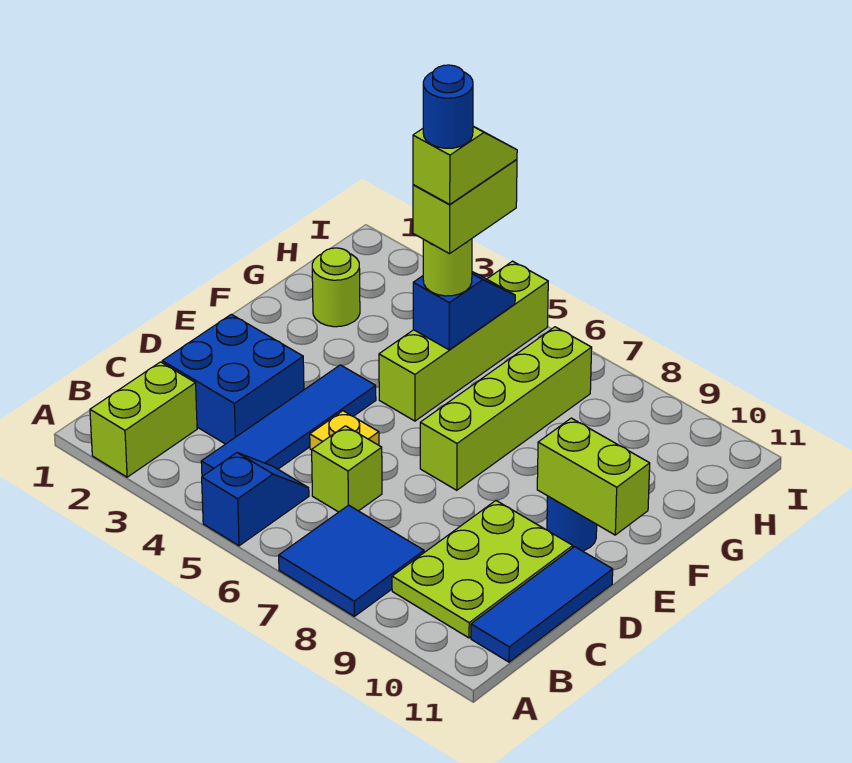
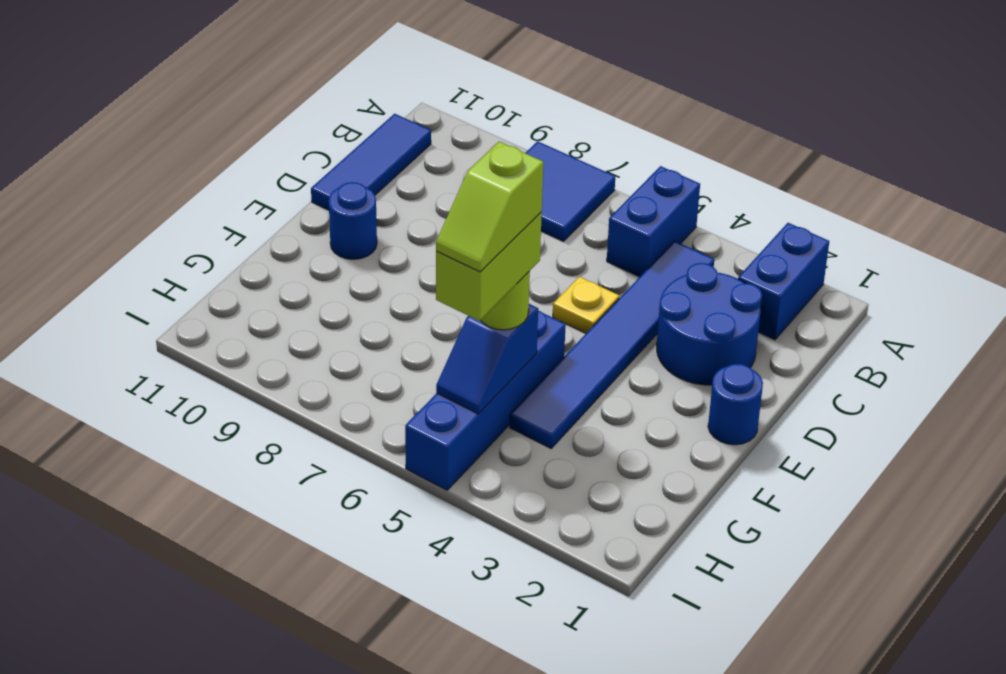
lime brick A2:B2 level 1 -> blue brick A2:B2 level 1
blue slope A5:B5 level 1 top A -> blue brick A5:B5 level 1
blue tile B4:E4 level 1 -> blue tile B4:G4 level 1
lime plate B9:D10 level 1 -> none
blue brick C2:D3 level 1 -> blue round brick C2:D3 level 1
lime brick C6 level 1 -> none
lime brick E7:H7 level 1 -> none
lime brick E10:E11 level 2 -> none
lime brick F5:I5 level 1 -> blue brick F5:I5 level 1
lime round brick G2 level 1 -> none
blue round brick G5 level 6 -> blue round brick E1 level 1

